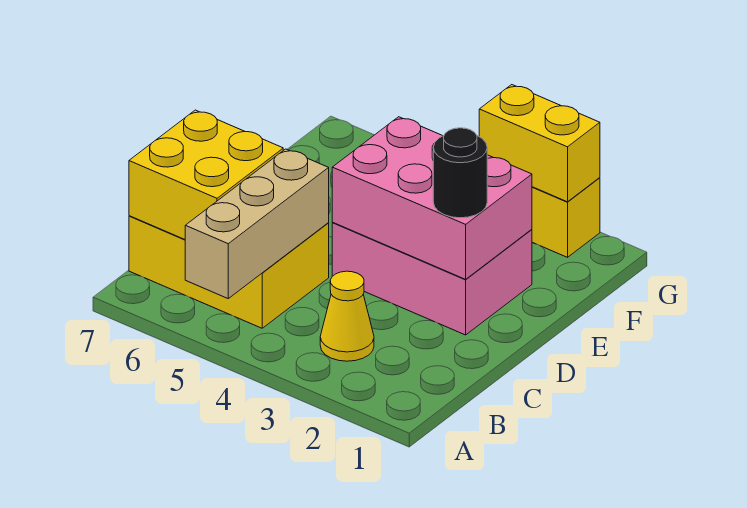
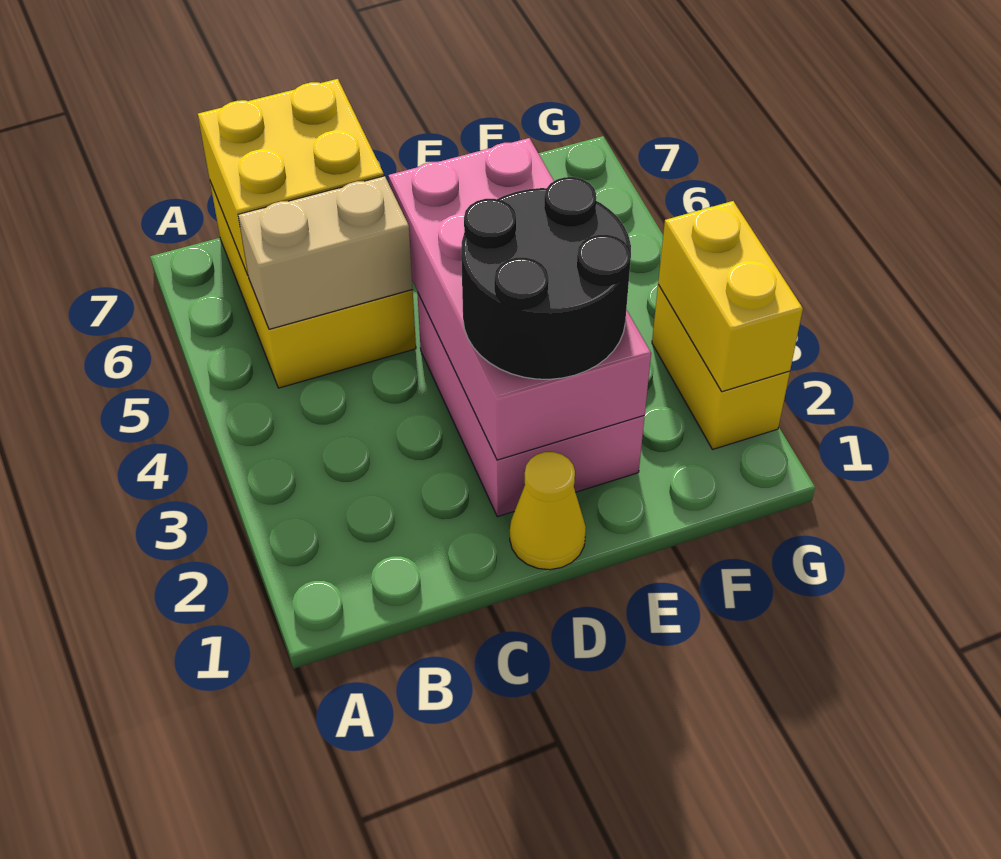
tan brick A5:C5 level 2 -> tan brick B5:C5 level 2
yellow cone B3 level 1 -> yellow cone D1 level 1
pink brick D2:E4 level 2 -> pink brick D2:E5 level 2
black round brick D2 level 3 -> black round brick D2:E3 level 3

